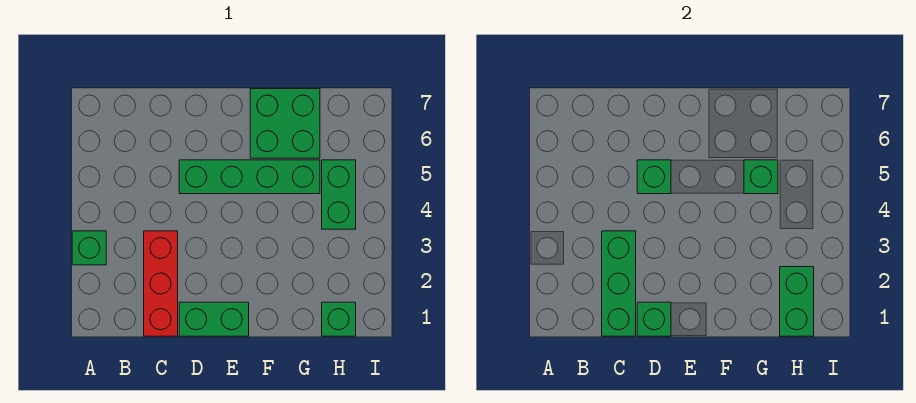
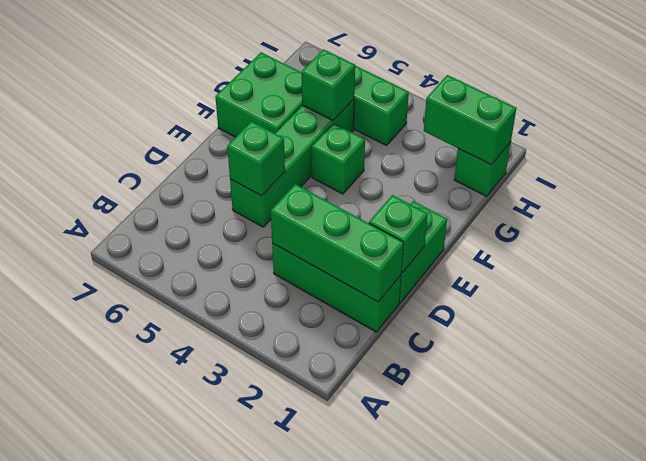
green brick A3 level 1 -> green brick F4 level 1
red brick C1:C3 level 1 -> green brick C1:C3 level 1

